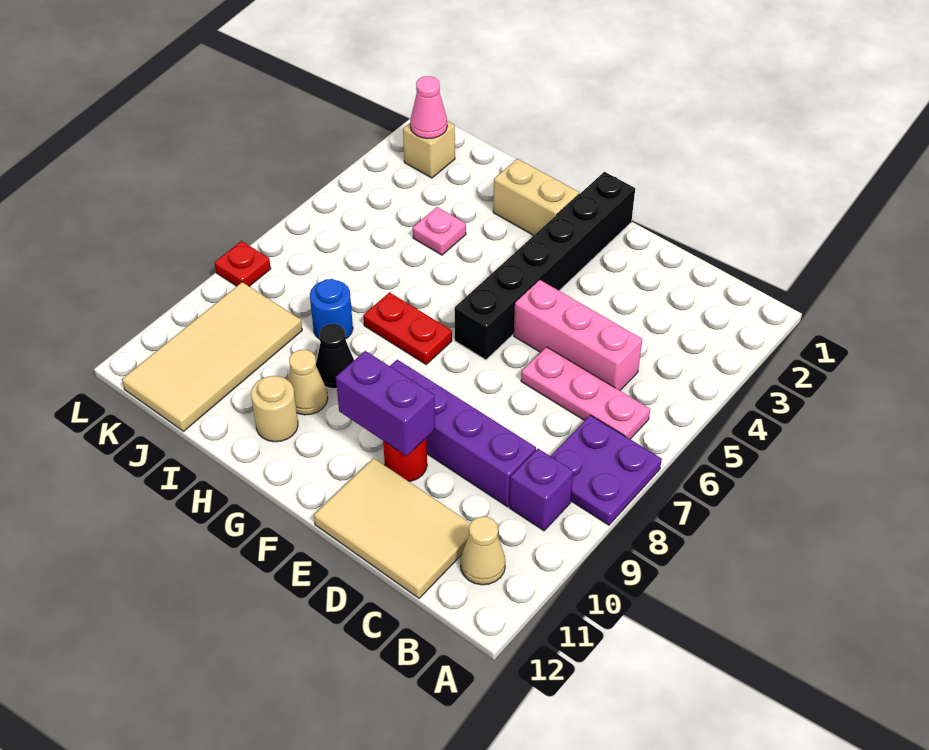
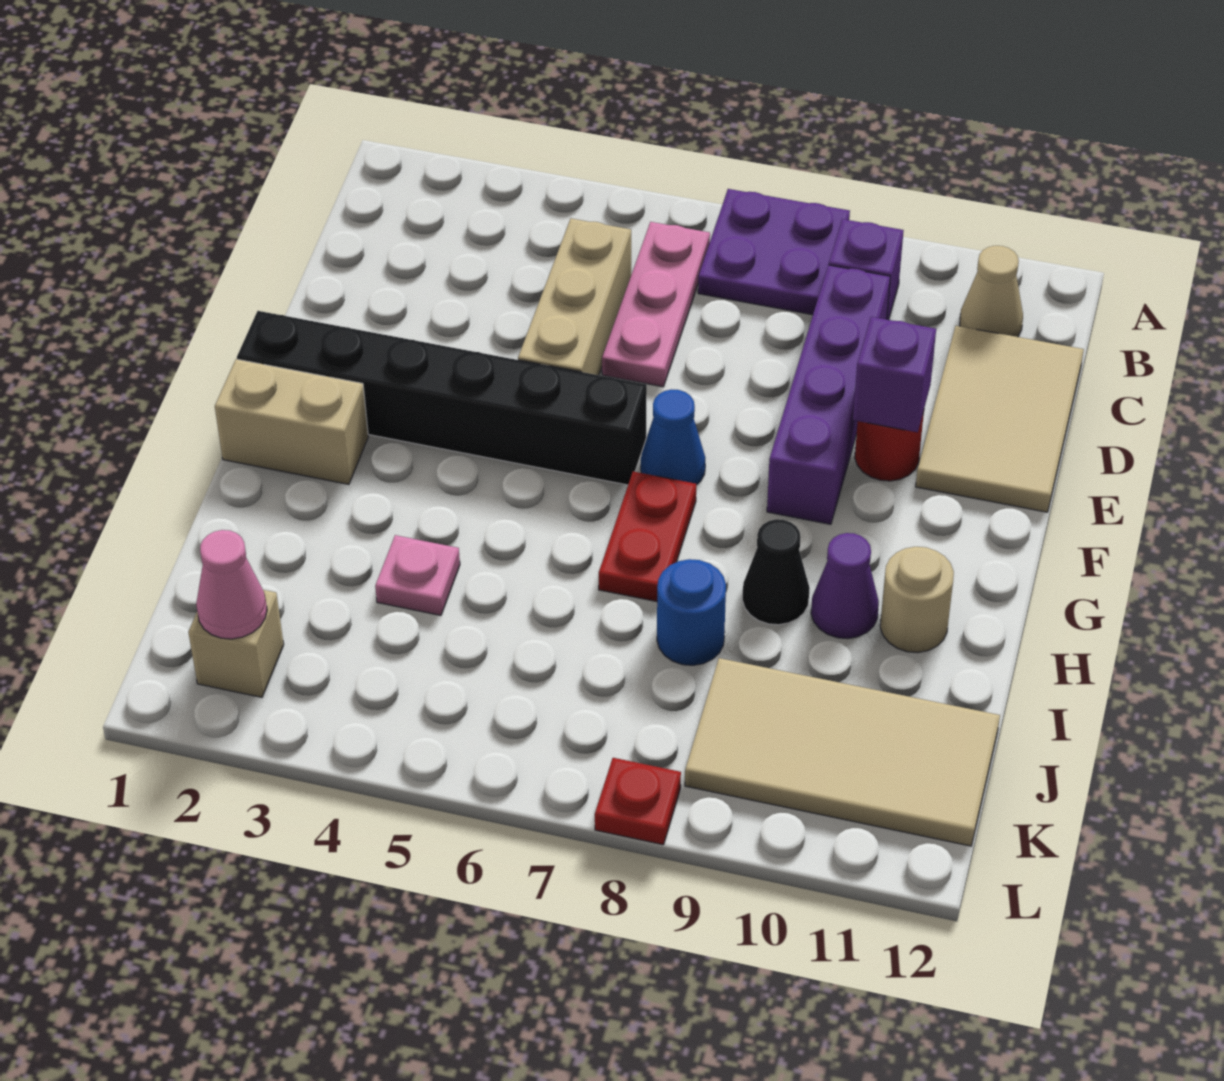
pink brick C5:E5 level 1 -> tan brick C5:E5 level 1
purple brick E10:F10 level 2 -> purple brick E10 level 2
none -> blue cone F7 level 1
tan brick G2:H2 level 1 -> tan brick G1:G2 level 1
tan cone H10 level 1 -> purple cone H10 level 1

